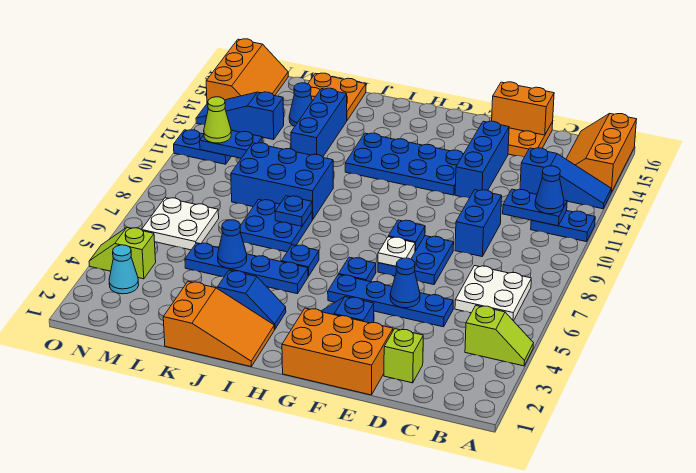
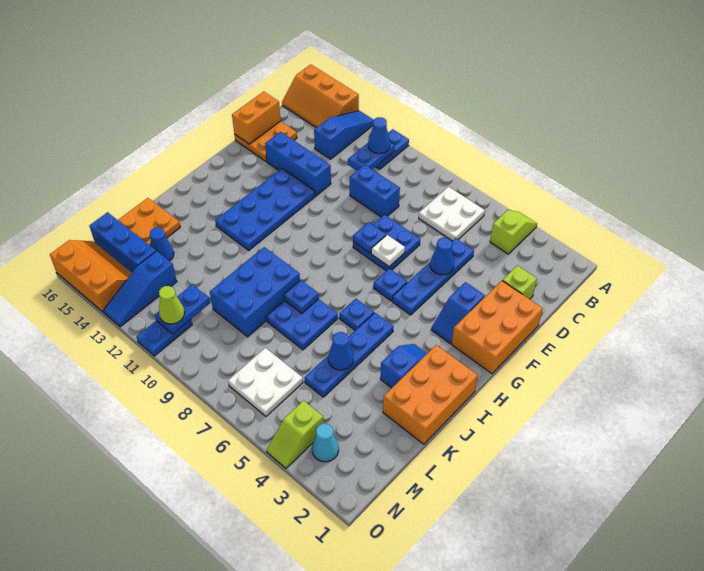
orange slope I1:K2 level 1 top K -> orange brick I1:K2 level 1
blue brick K12:K14 level 1 -> blue brick M14:M16 level 1

